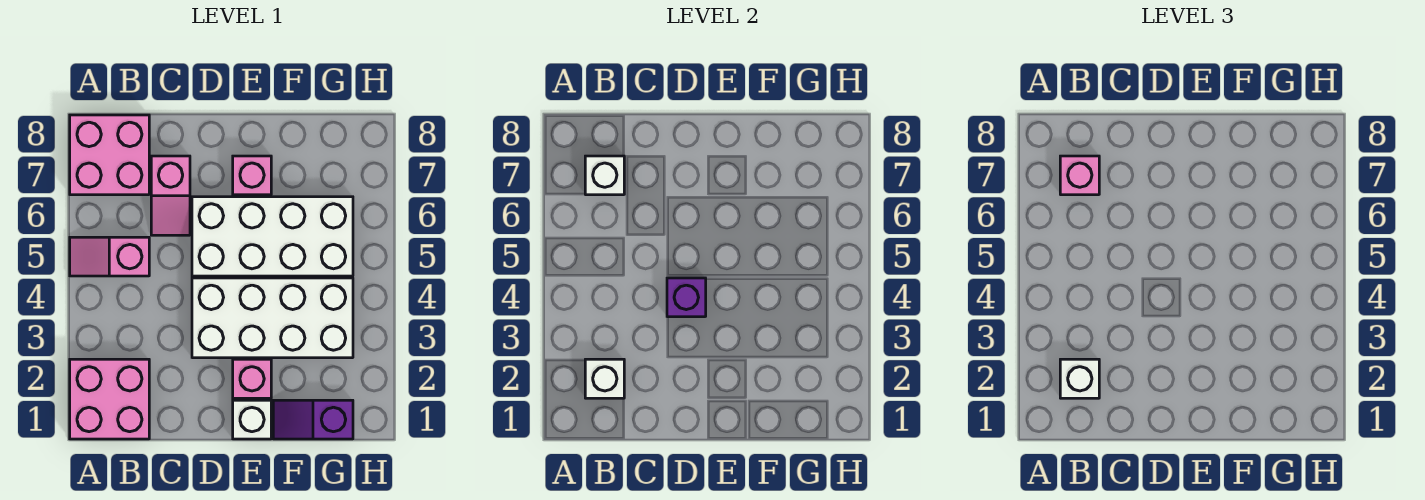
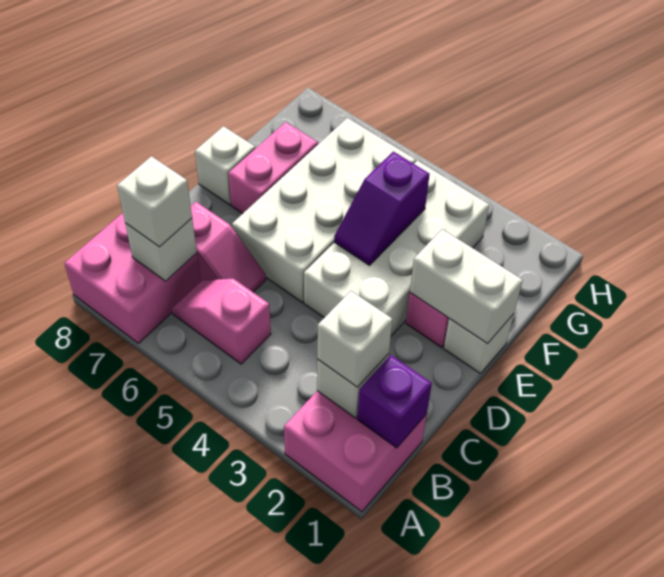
pink slope A5:B5 level 1 top B -> pink slope B5:B6 level 1 top 5
pink brick B7 level 3 -> white brick B7 level 3
purple brick D4 level 2 -> purple brick B1 level 2
none -> white brick E1:E2 level 2
pink brick E7 level 1 -> pink brick E7:F7 level 1
none -> white brick E8 level 1
purple slope F1:G1 level 1 top G -> purple slope E4:F4 level 2 top F

